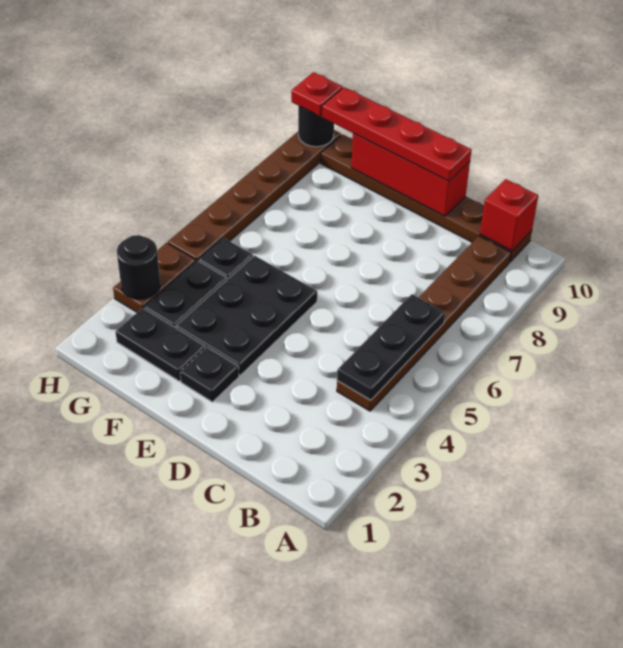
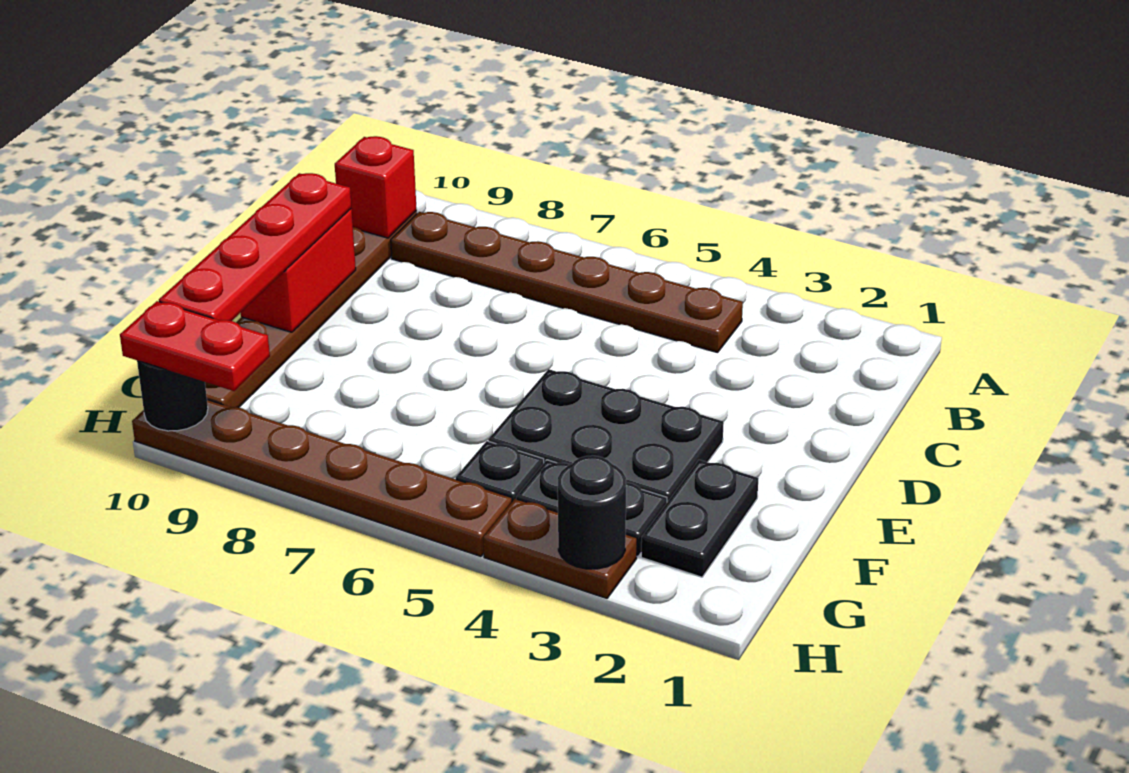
black plate B4:B6 level 2 -> none
red brick D10:F10 level 2 -> red brick D10:E10 level 2
black plate E2 level 1 -> none
red plate H10 level 3 -> red plate H9:H10 level 3

